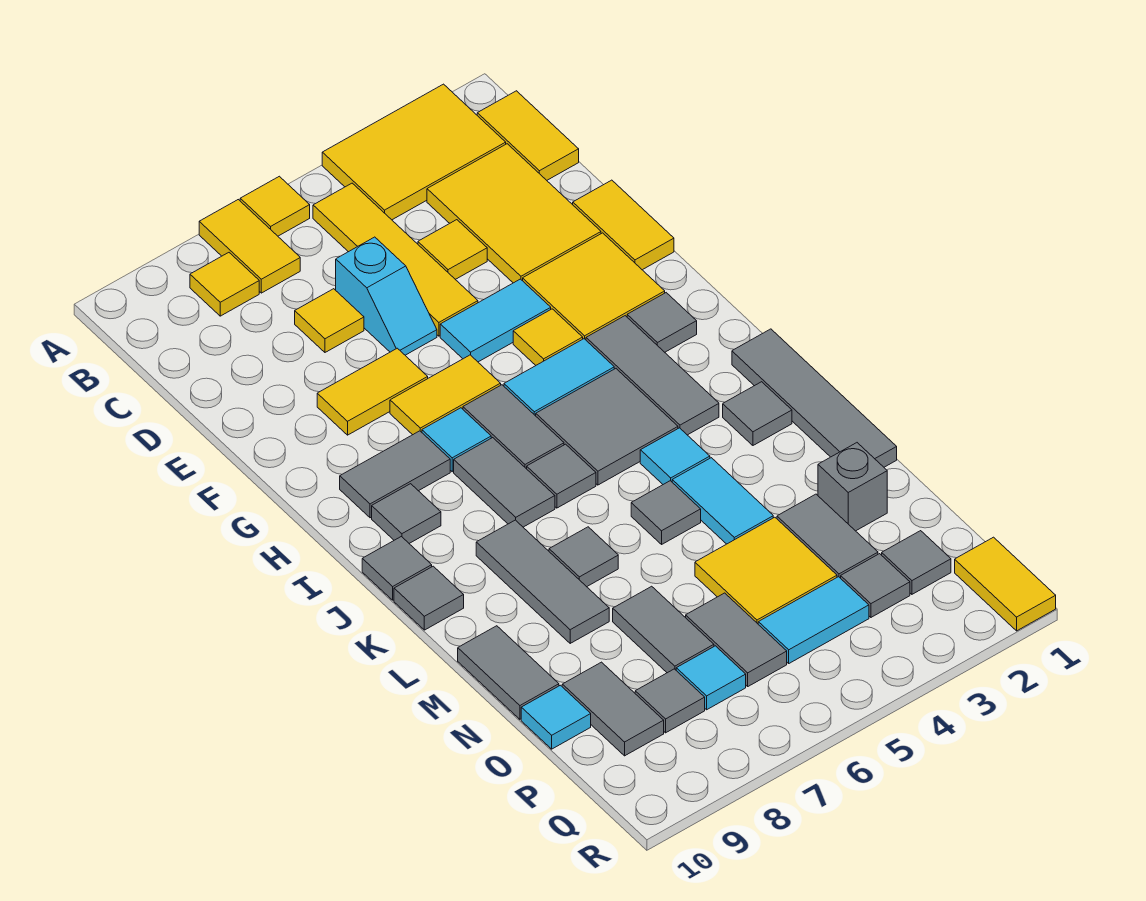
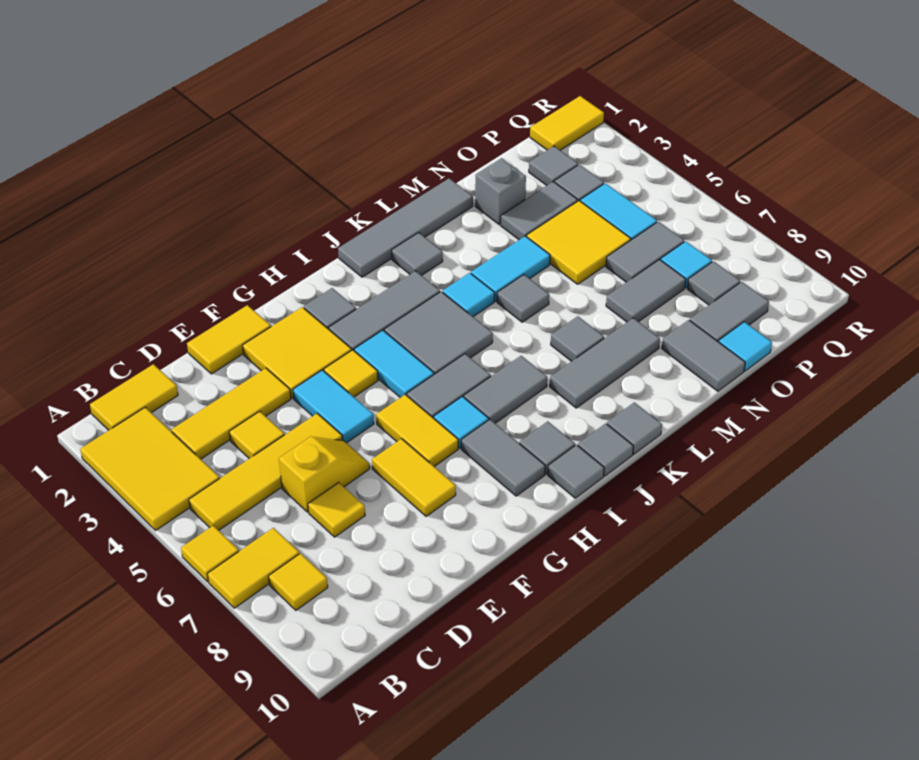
yellow tile C2:E3 level 1 -> yellow tile C3:E3 level 1
cyan slope D6:E6 level 1 top D -> yellow slope D6:E6 level 1 top D
grey tile J6 level 1 -> grey tile I10 level 1
grey tile M10:N10 level 1 -> grey tile N9:N10 level 1

